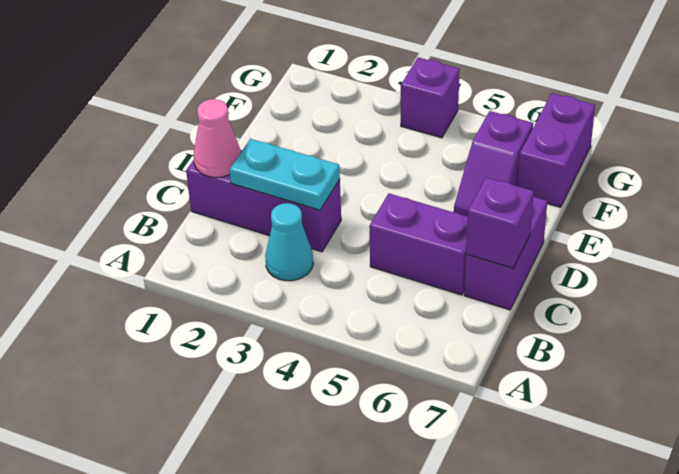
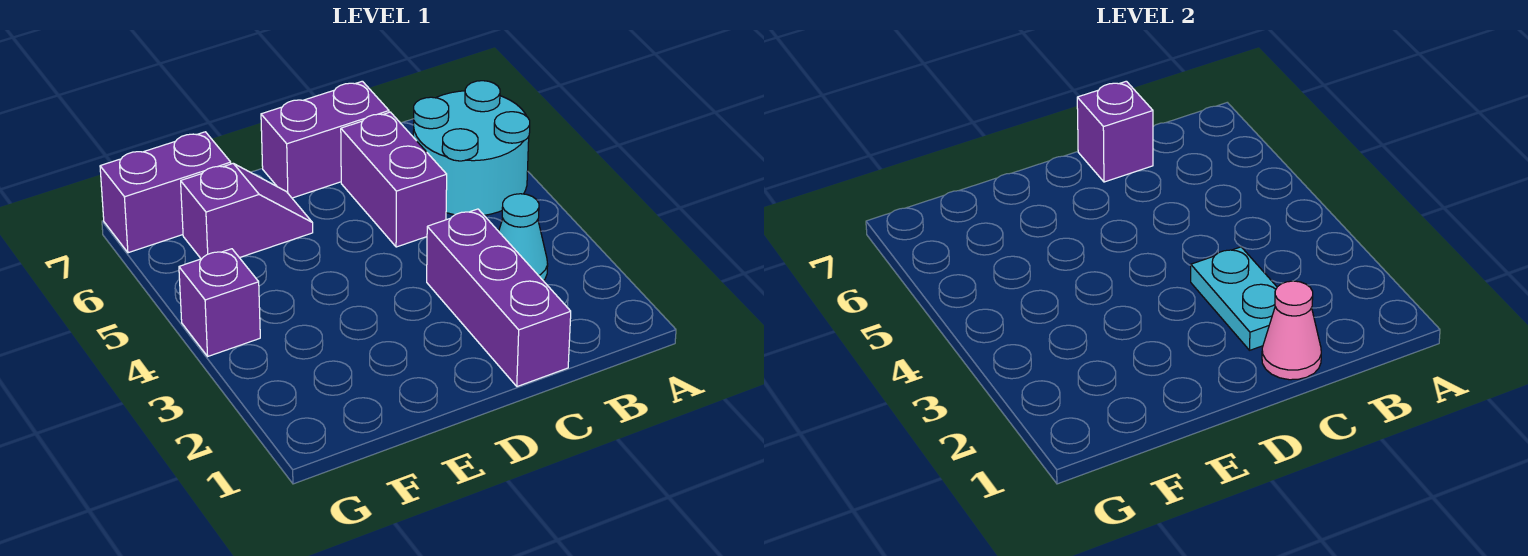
none -> cyan round brick A5:B6 level 1

